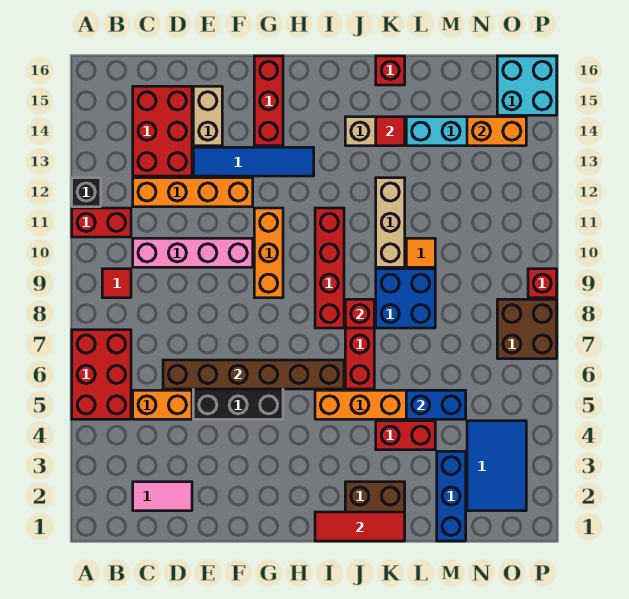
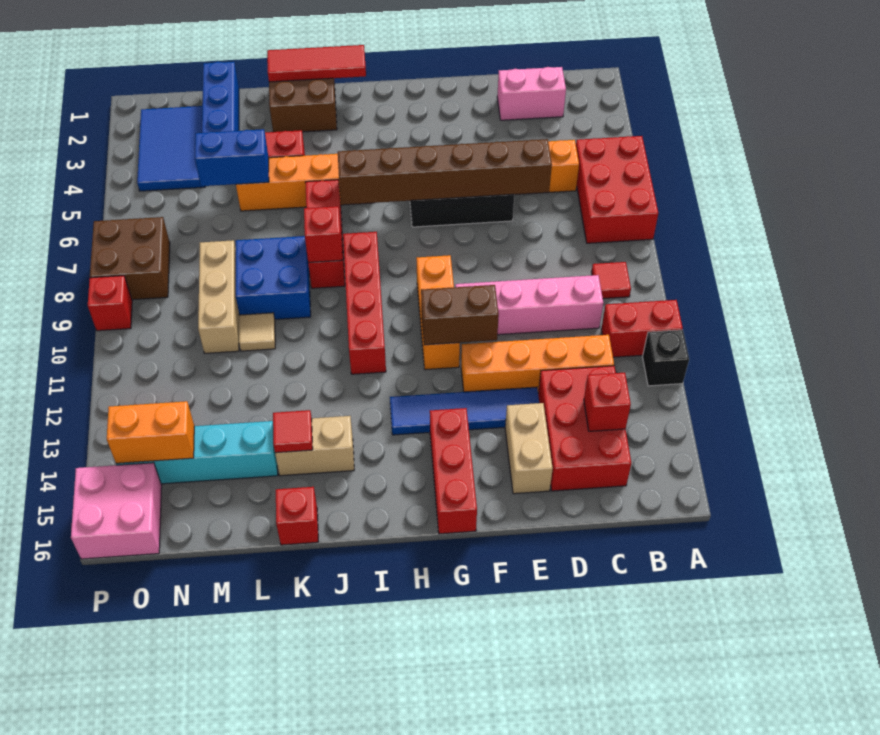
pink tile C2:D2 level 1 -> pink brick C2:D2 level 1
none -> red brick C14 level 2
none -> brown brick F11:G11 level 2
tan brick K10:K12 level 1 -> tan brick M8:M10 level 1
orange tile L10 level 1 -> tan tile L10 level 1
cyan brick O15:P16 level 1 -> pink brick O15:P16 level 1

